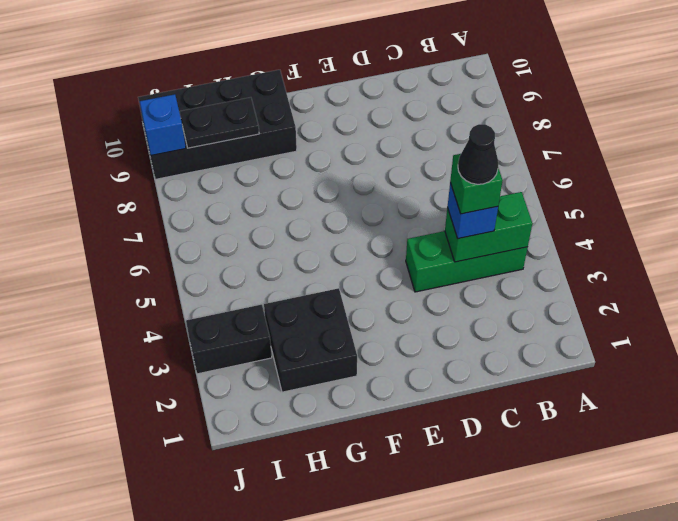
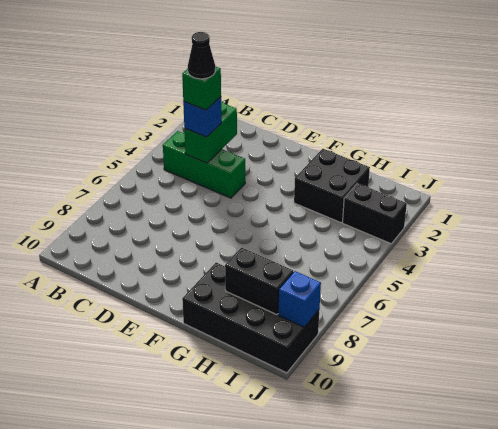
green brick B4:C4 level 2 -> green brick C3:C4 level 2
black plate H9:I9 level 2 -> black brick H9:I9 level 2

